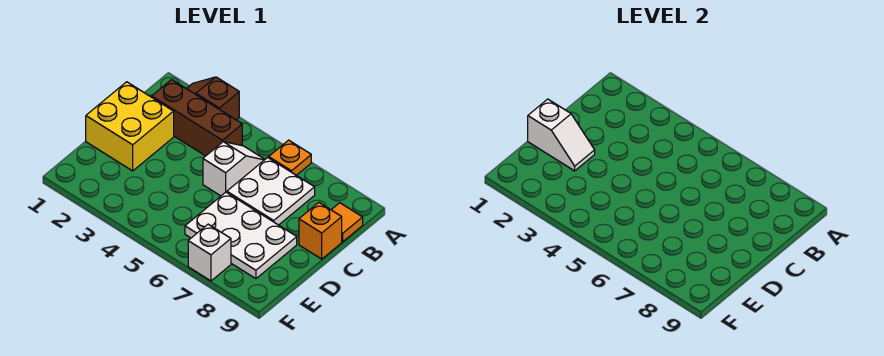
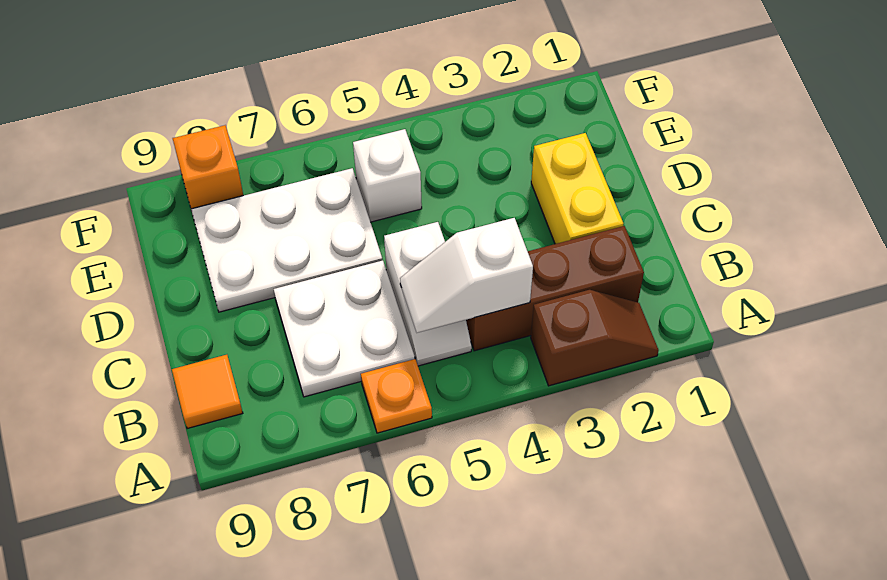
yellow brick C1:D2 level 1 -> yellow brick C2:D2 level 1
orange brick C9 level 1 -> orange brick F8 level 1
white slope D1:D2 level 2 top 1 -> white slope B4:B5 level 2 top 4
white brick F7 level 1 -> white brick E5 level 1

